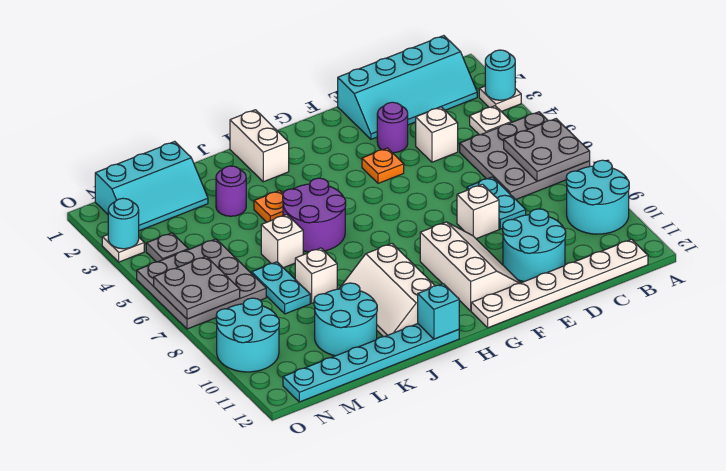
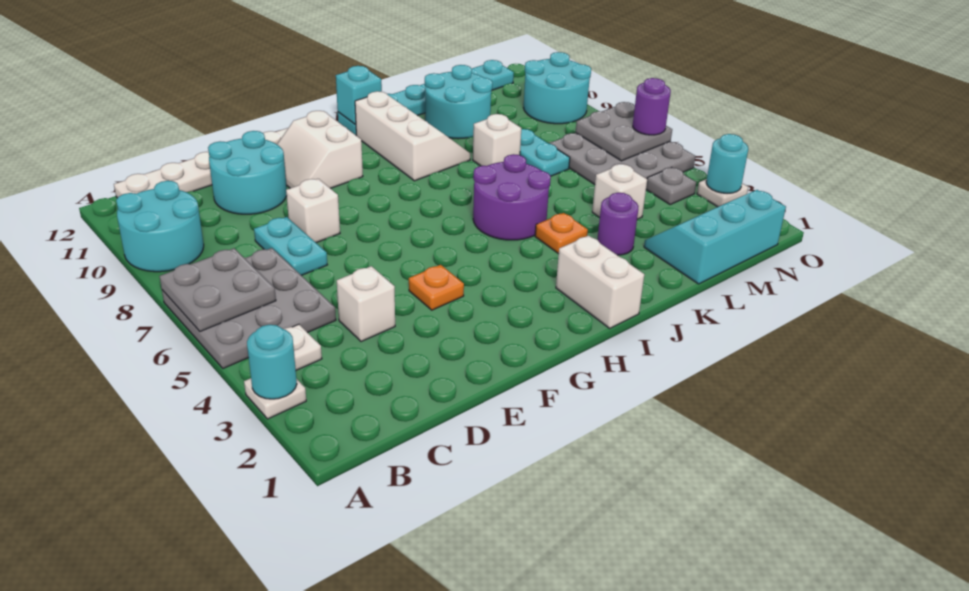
cyan slope B1:E2 level 1 top 1 -> none
purple round brick E3 level 1 -> purple round brick O6 level 3
white slope F9:G11 level 1 top G -> white slope F10:G11 level 1 top G
white brick K6 level 1 -> white brick L4 level 1

